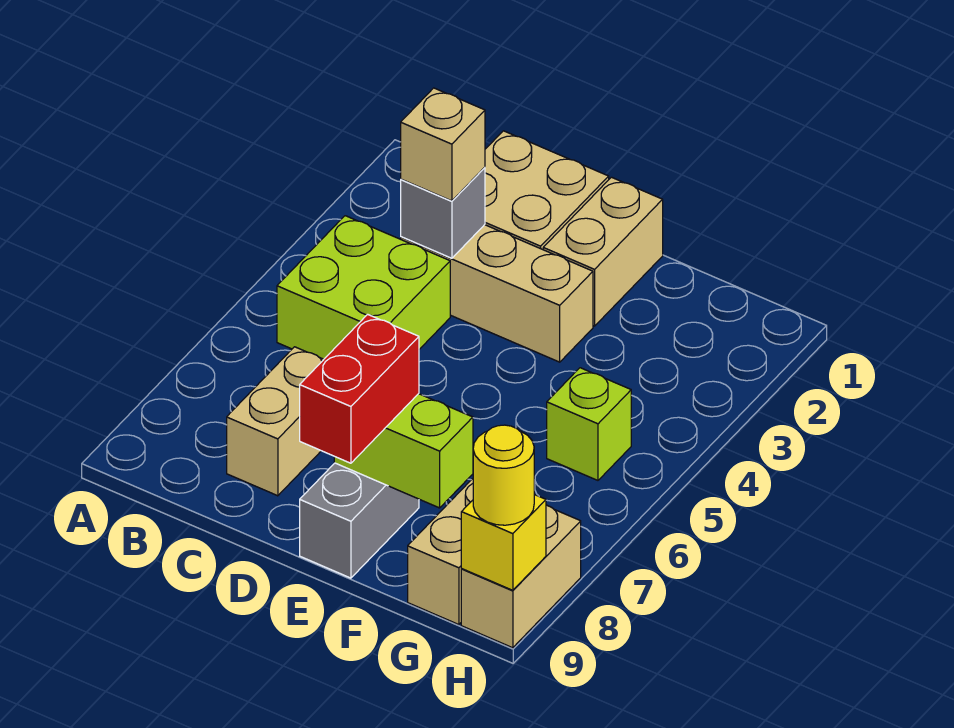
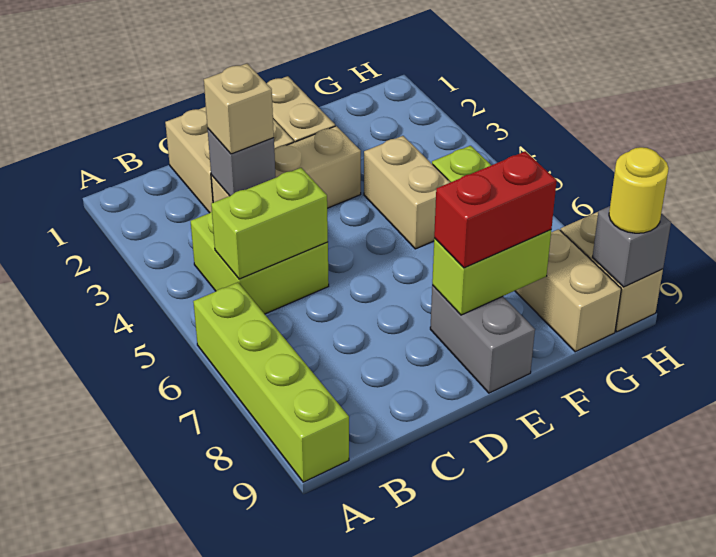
none -> lime brick A6:A9 level 1
none -> lime brick B5:C5 level 2
tan brick C7:C8 level 1 -> tan brick F4:F5 level 1
red brick E8:E9 level 3 -> red brick E8:F8 level 3
yellow brick H9 level 2 -> grey brick H9 level 2

